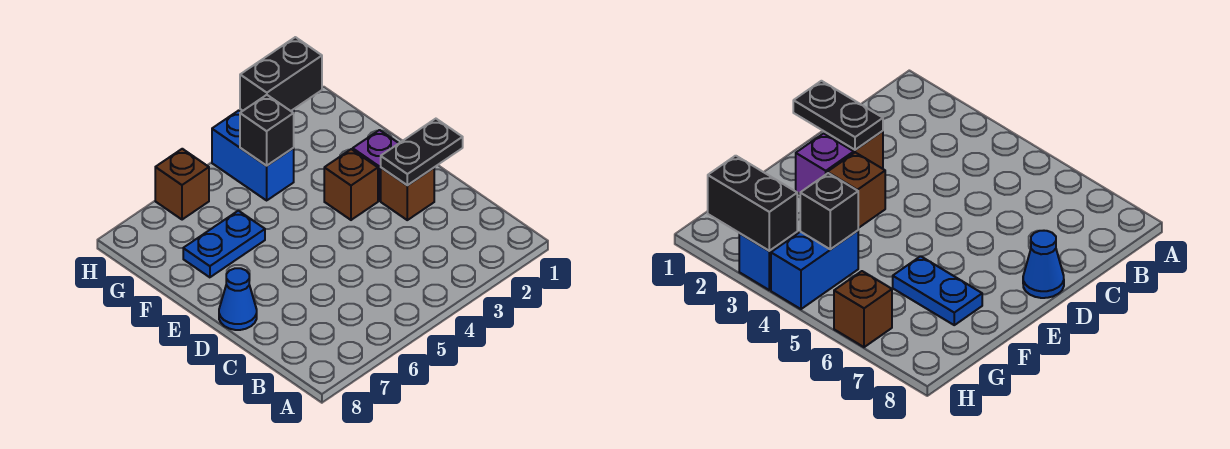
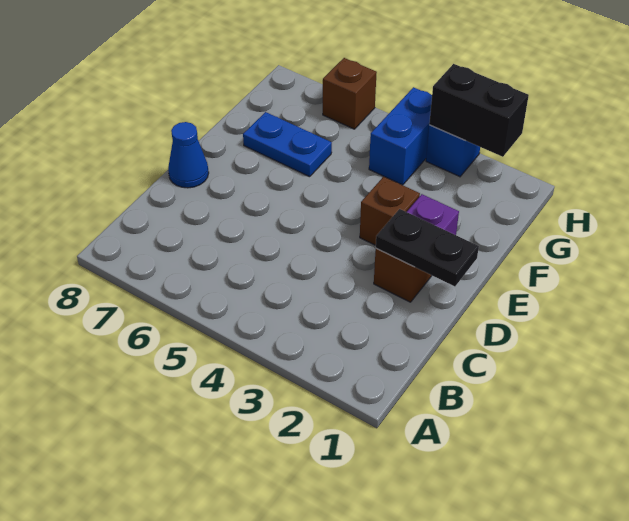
black brick G4 level 2 -> none

